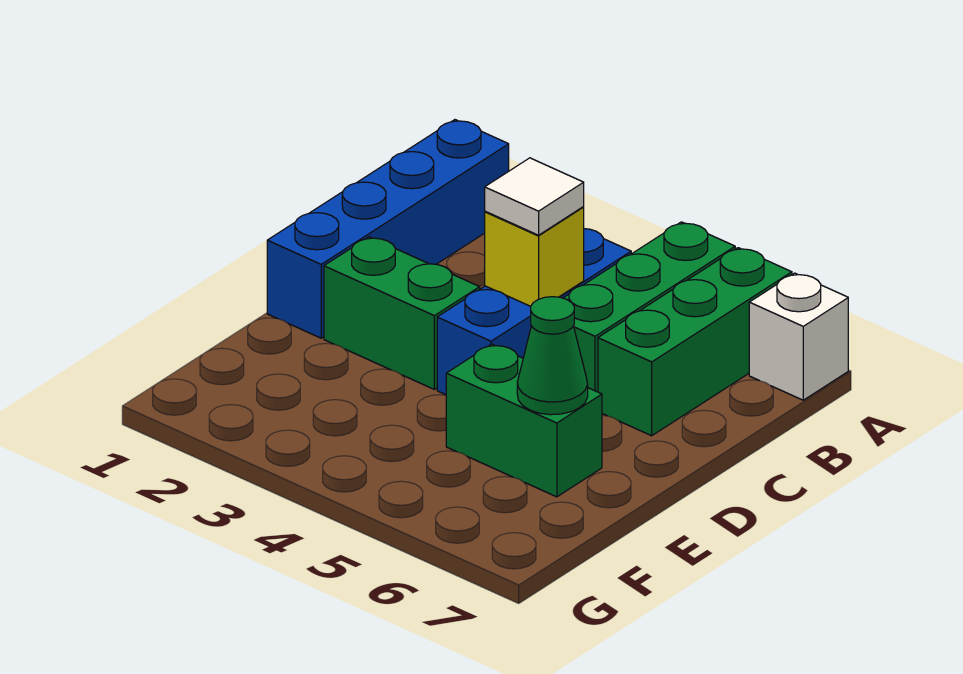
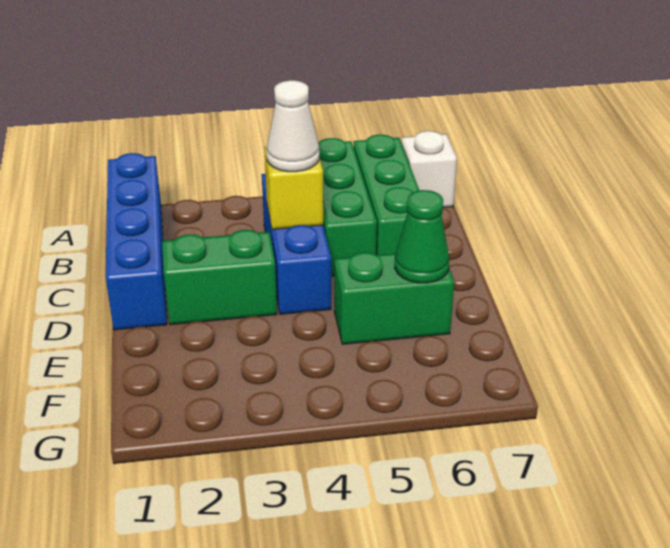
white tile C4 level 3 -> white cone C4 level 3

